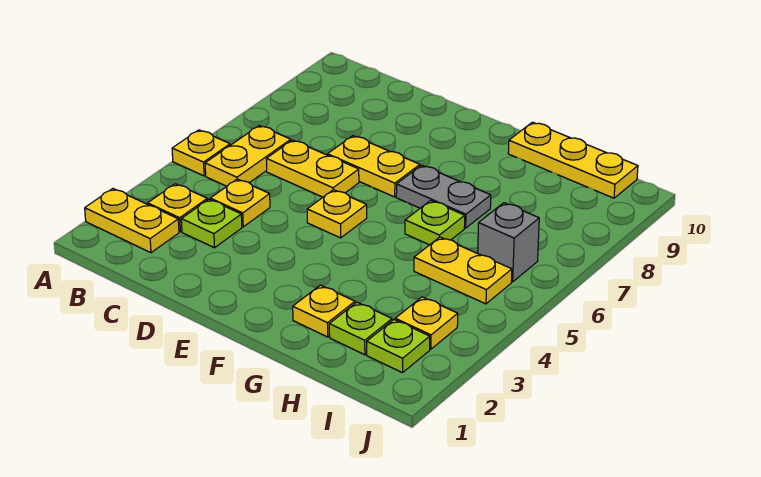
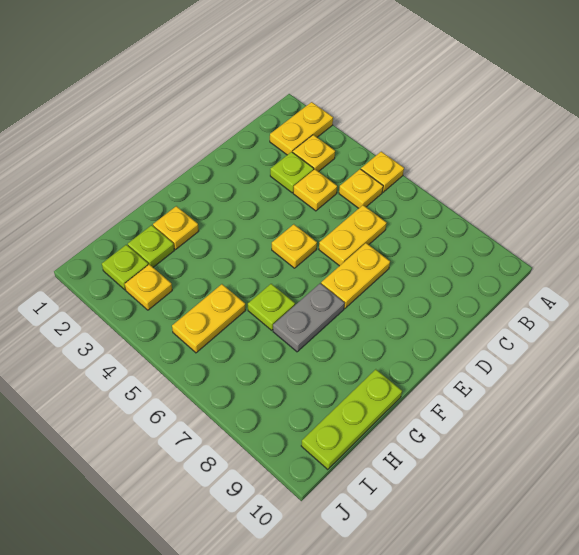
yellow plate B5:B6 level 1 -> yellow plate B5 level 1
yellow plate G10:I10 level 1 -> lime plate G10:I10 level 1
grey brick I6 level 1 -> none

